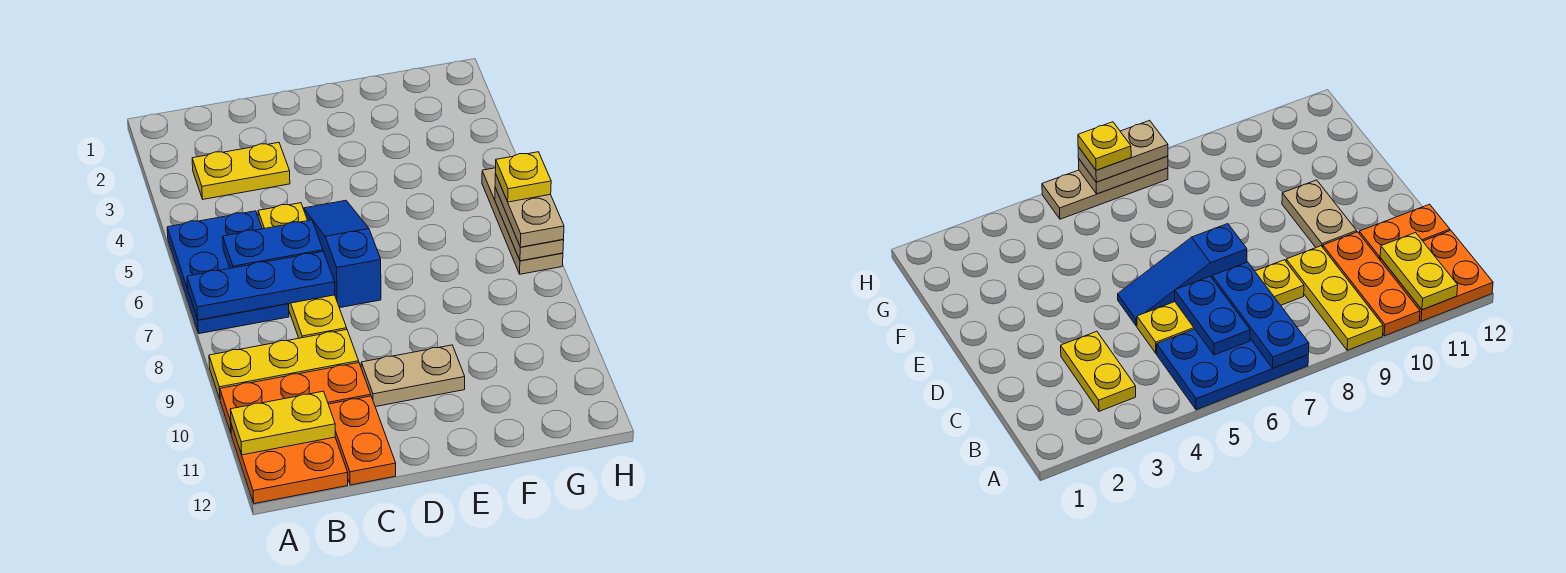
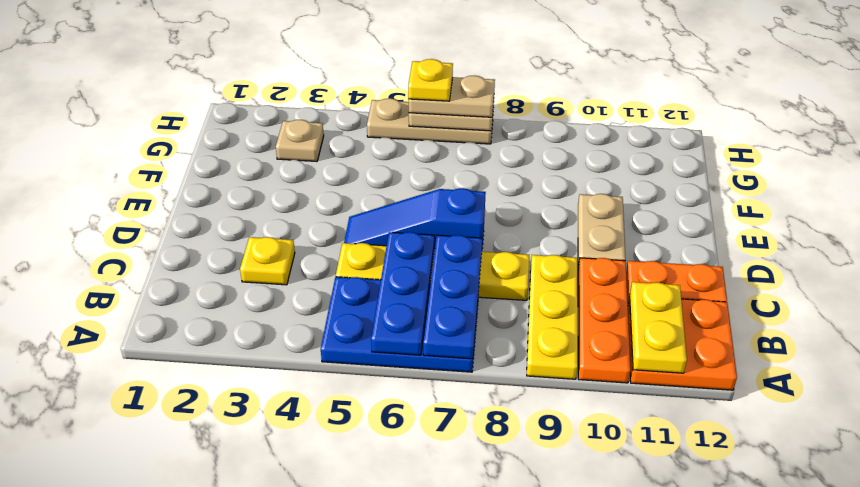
yellow plate B3:C3 level 1 -> yellow plate C3 level 1
blue plate B6:C6 level 2 -> blue plate A6:C6 level 2
none -> tan plate G3 level 1

